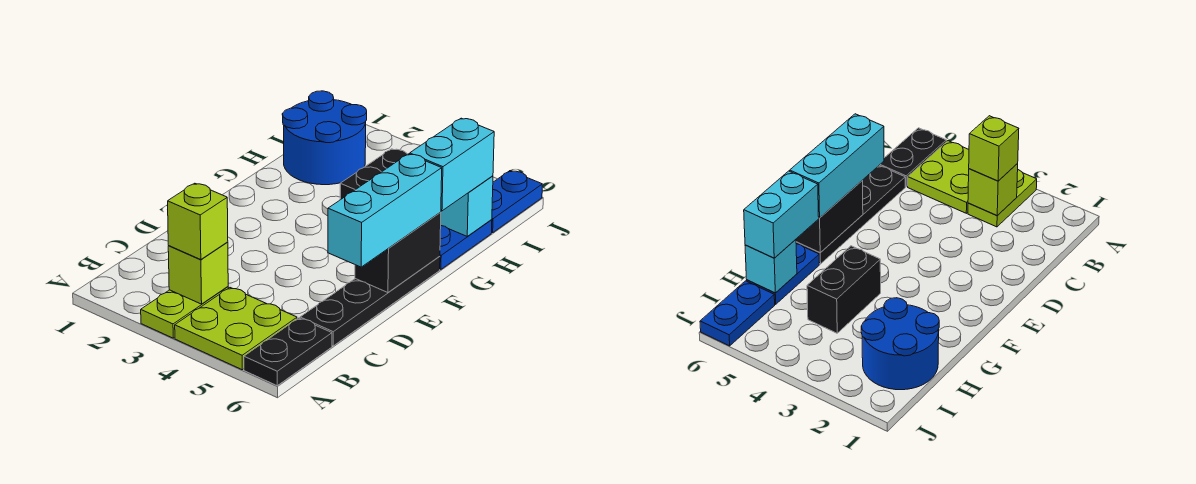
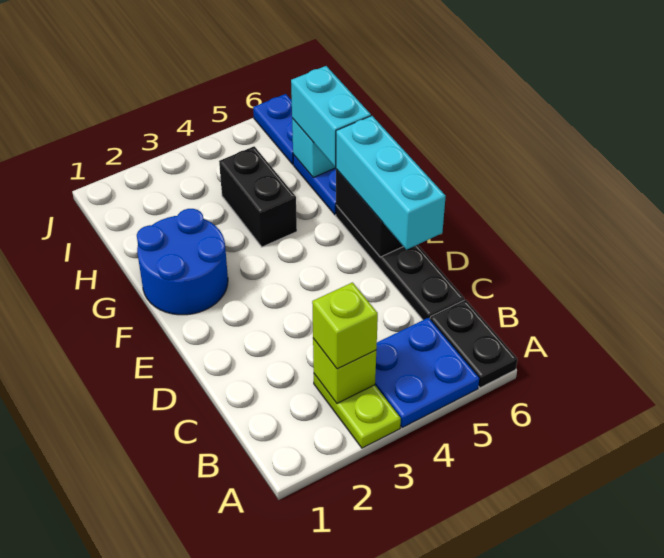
lime plate A4:B5 level 1 -> blue plate A4:B5 level 1
blue round brick H1:I2 level 1 -> blue round brick F1:G2 level 1

